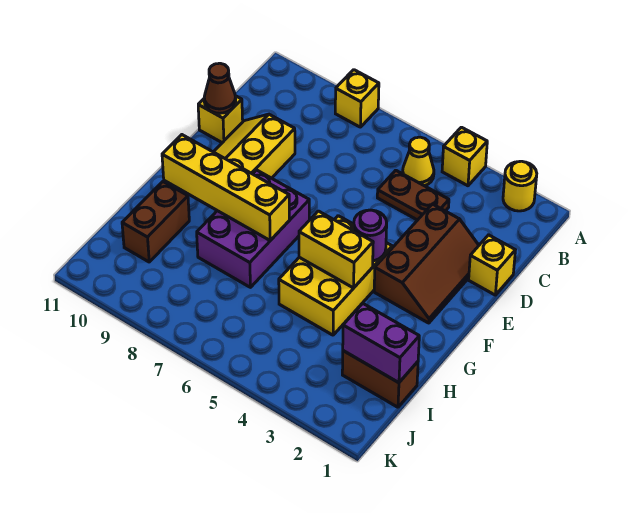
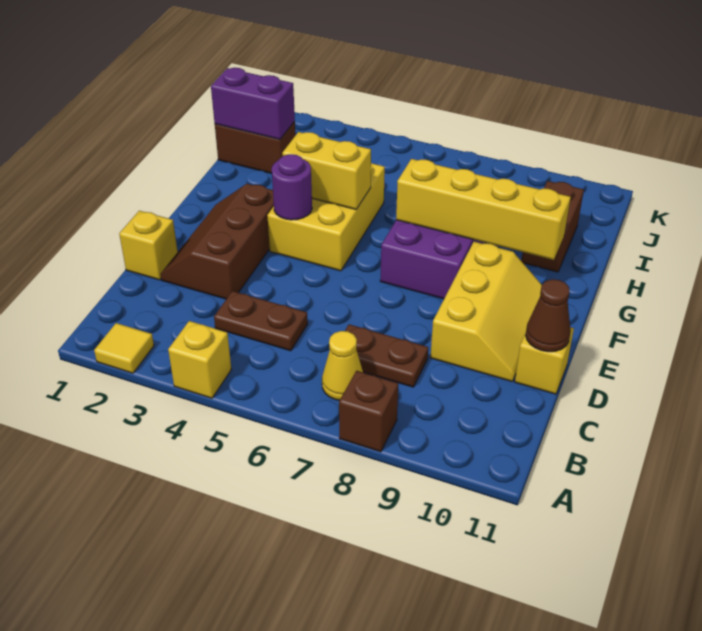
yellow round brick A2 level 1 -> yellow tile A2 level 1
yellow brick A8 level 1 -> brown brick A8 level 1
yellow cone B5 level 1 -> yellow cone B7 level 1
none -> brown plate C7:C8 level 1

